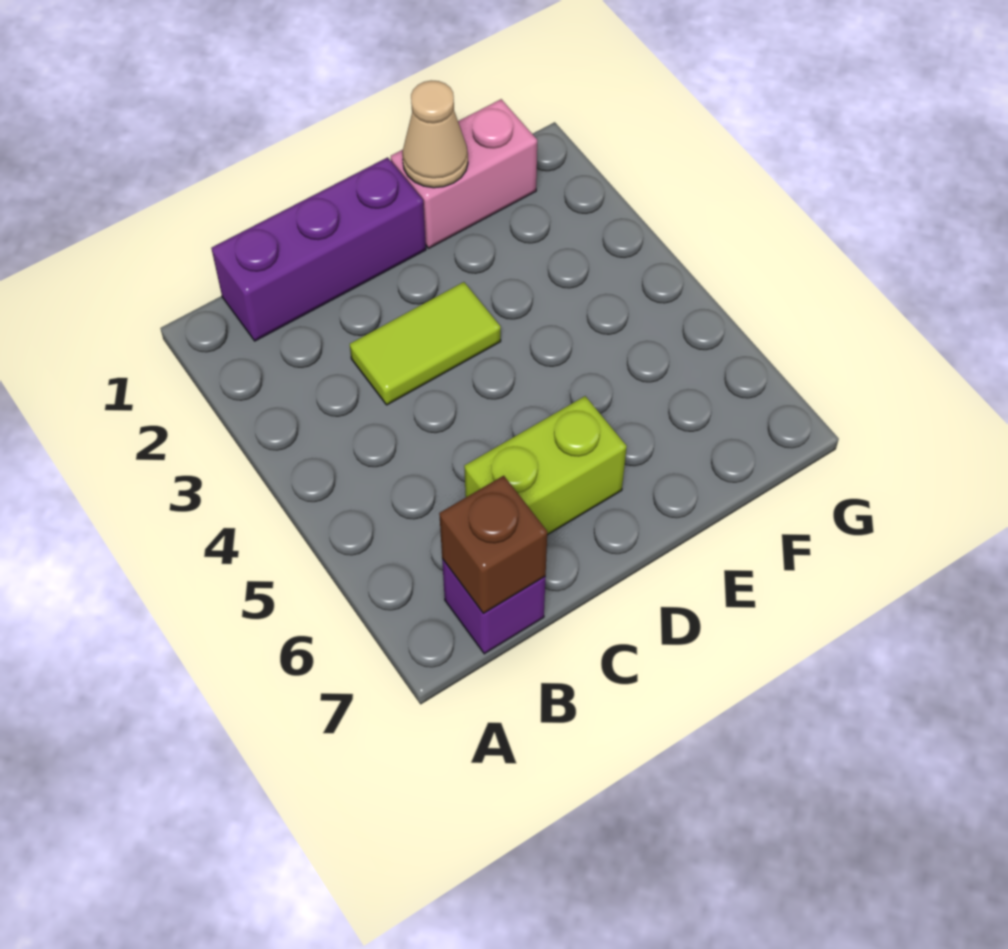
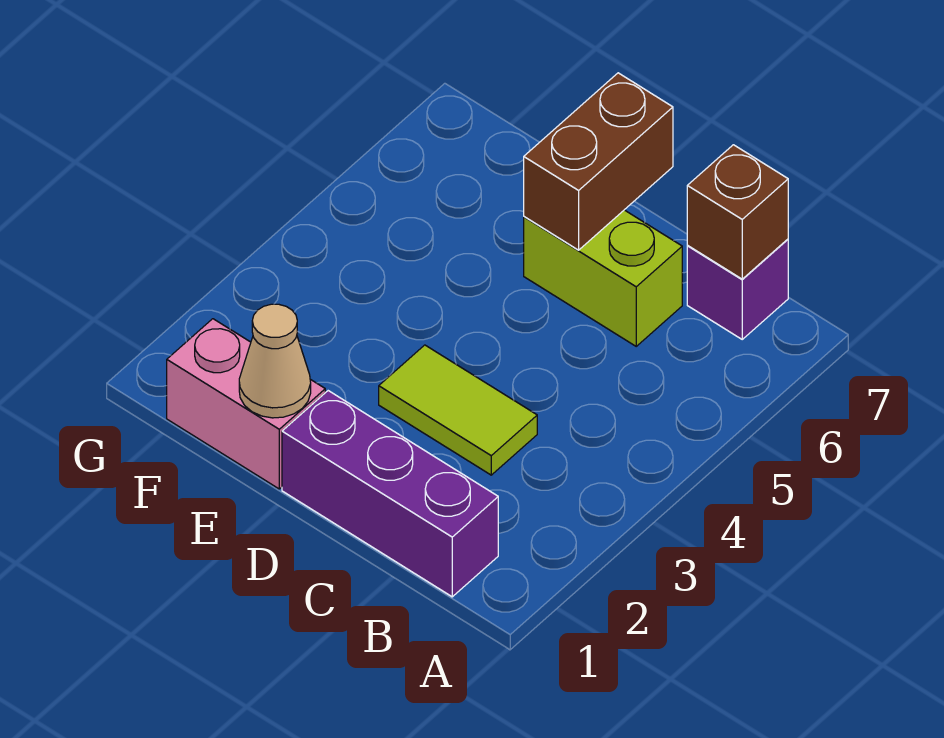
none -> brown brick D6:D7 level 2

